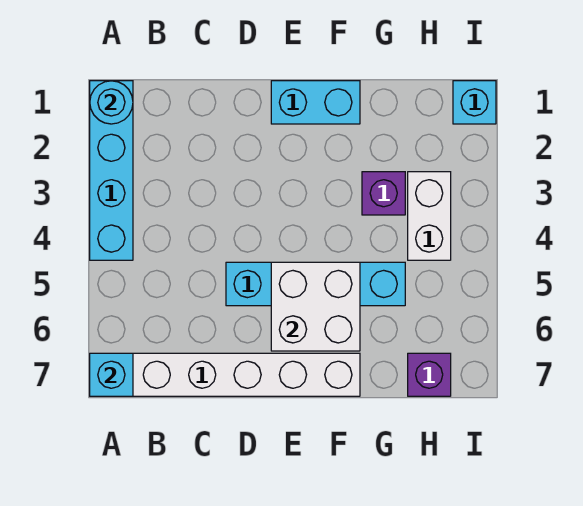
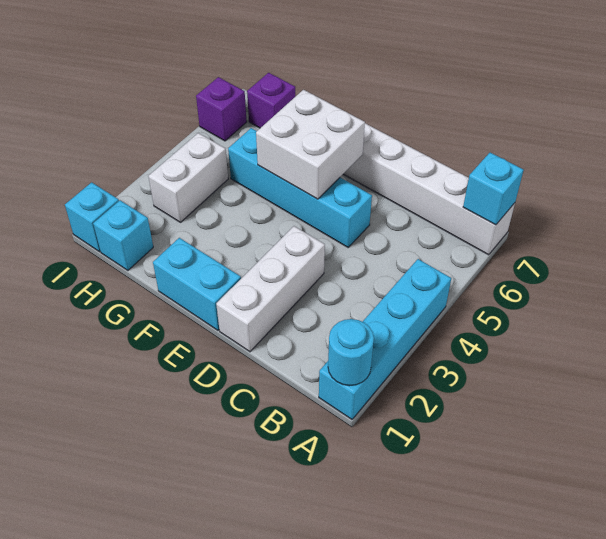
none -> white brick D1:D3 level 1
purple brick G3 level 1 -> purple brick I6 level 1
none -> cyan brick H1 level 1

